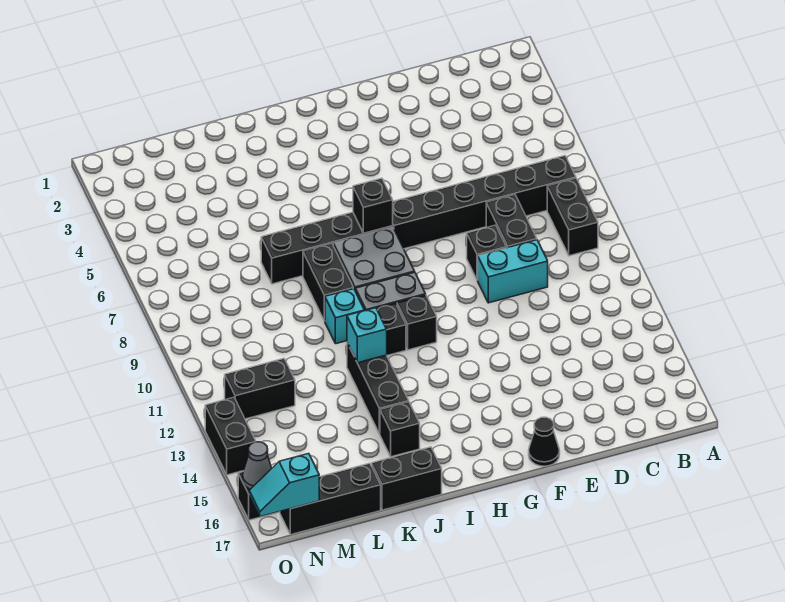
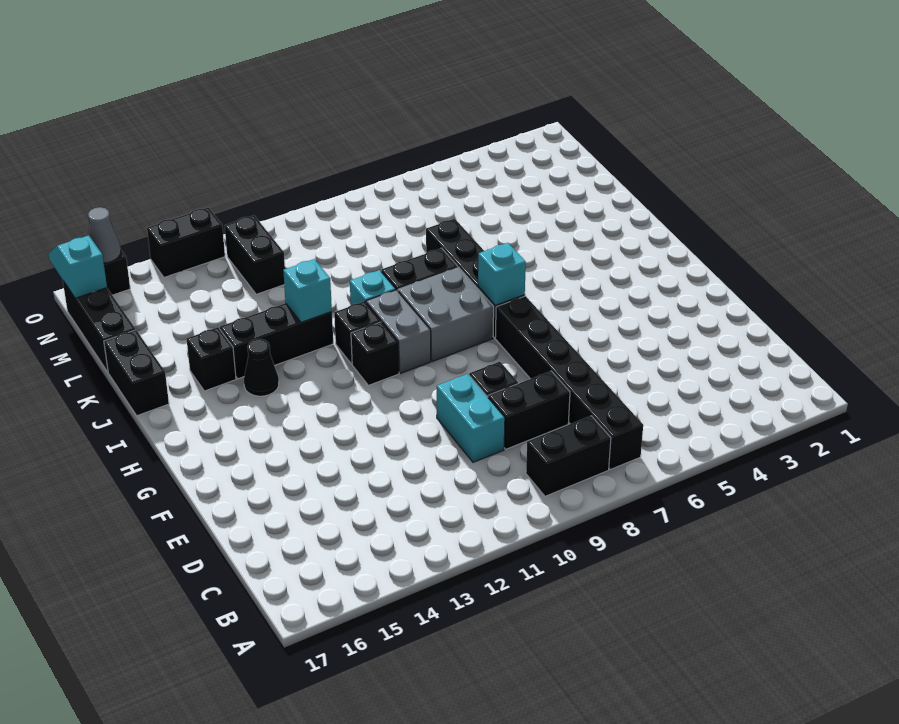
black cone F17 level 1 -> black cone I14 level 1
black brick H7 level 2 -> cyan brick H7 level 2

